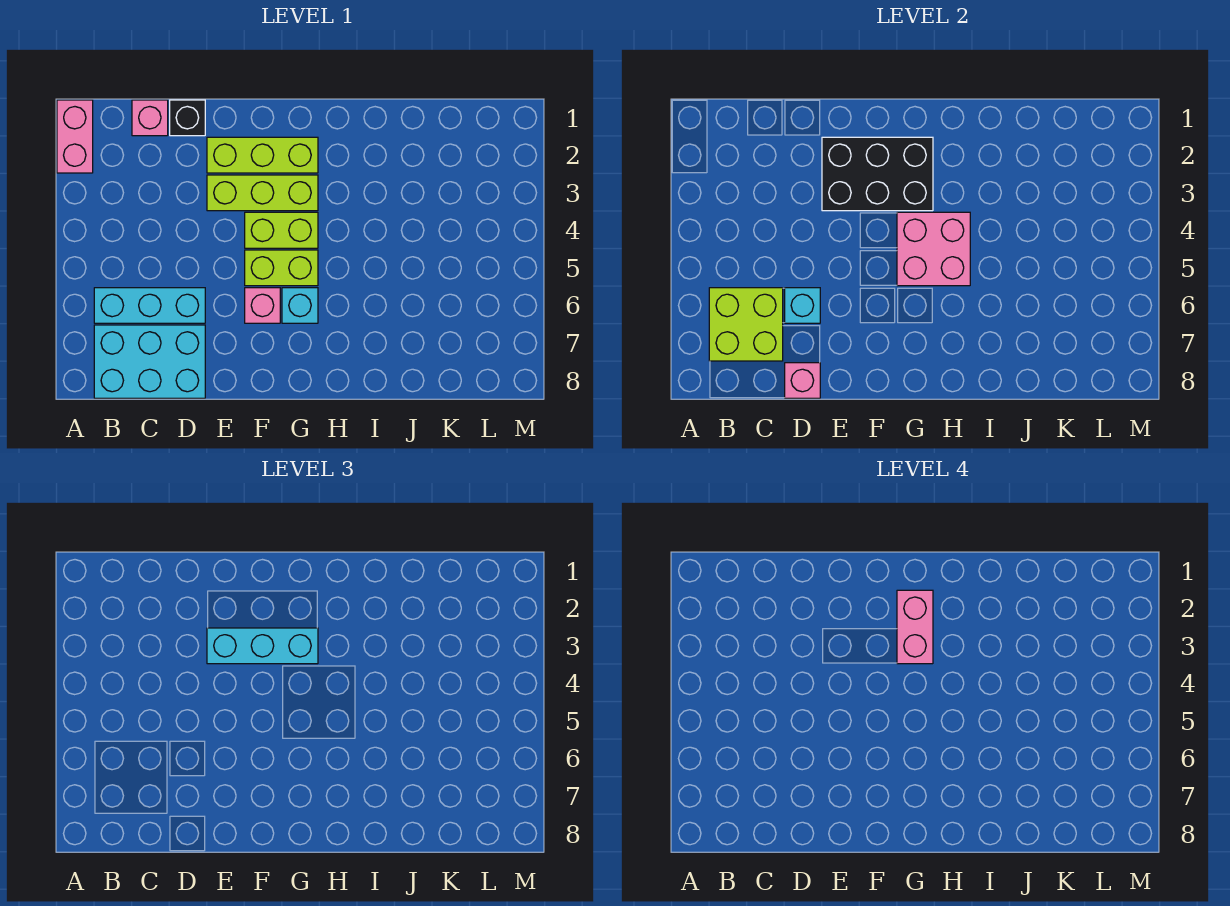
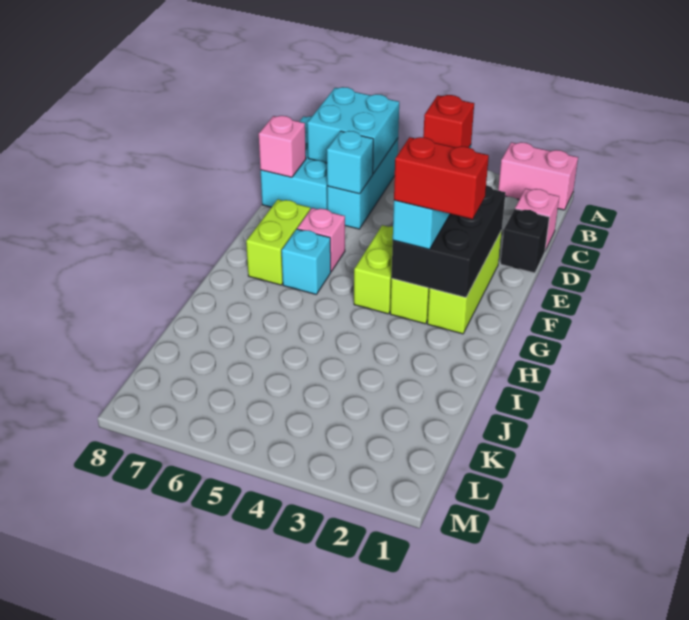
lime brick B6:C7 level 2 -> cyan brick B6:C7 level 2
none -> red brick E3 level 4
lime brick F5:G5 level 1 -> lime brick F7:G7 level 1
pink brick G2:G3 level 4 -> red brick G2:G3 level 4
pink brick G4:H5 level 2 -> none

